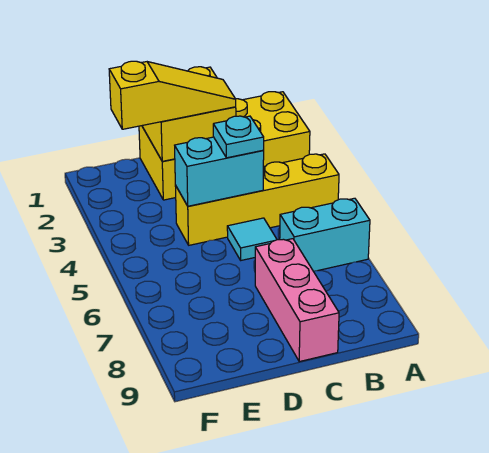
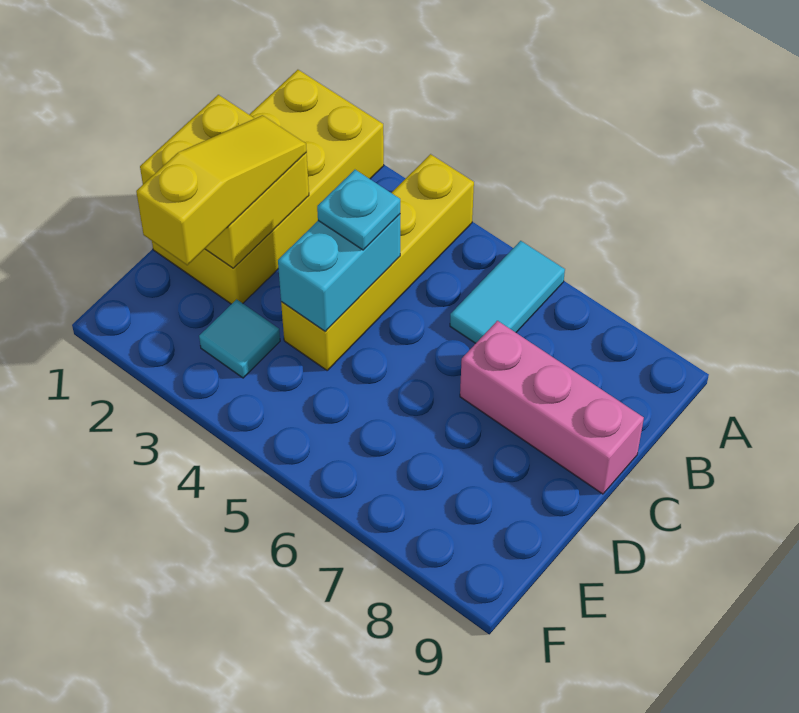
cyan brick A6:B6 level 1 -> cyan tile A6:B6 level 1
cyan tile C5 level 1 -> cyan tile E3 level 1

